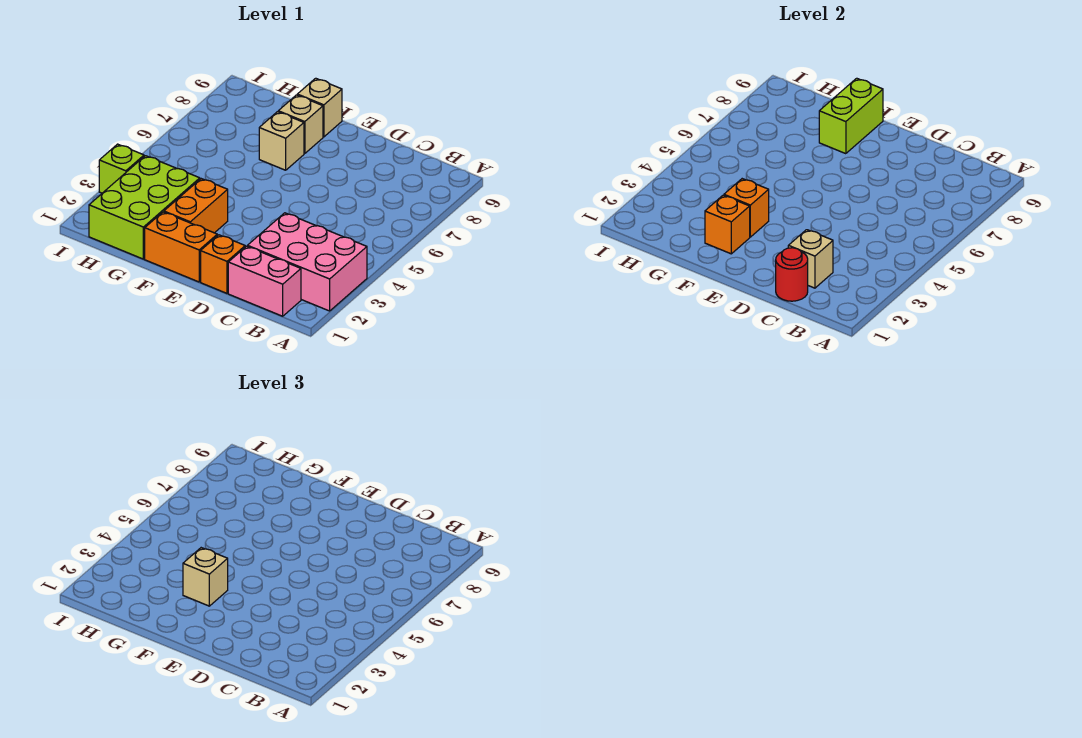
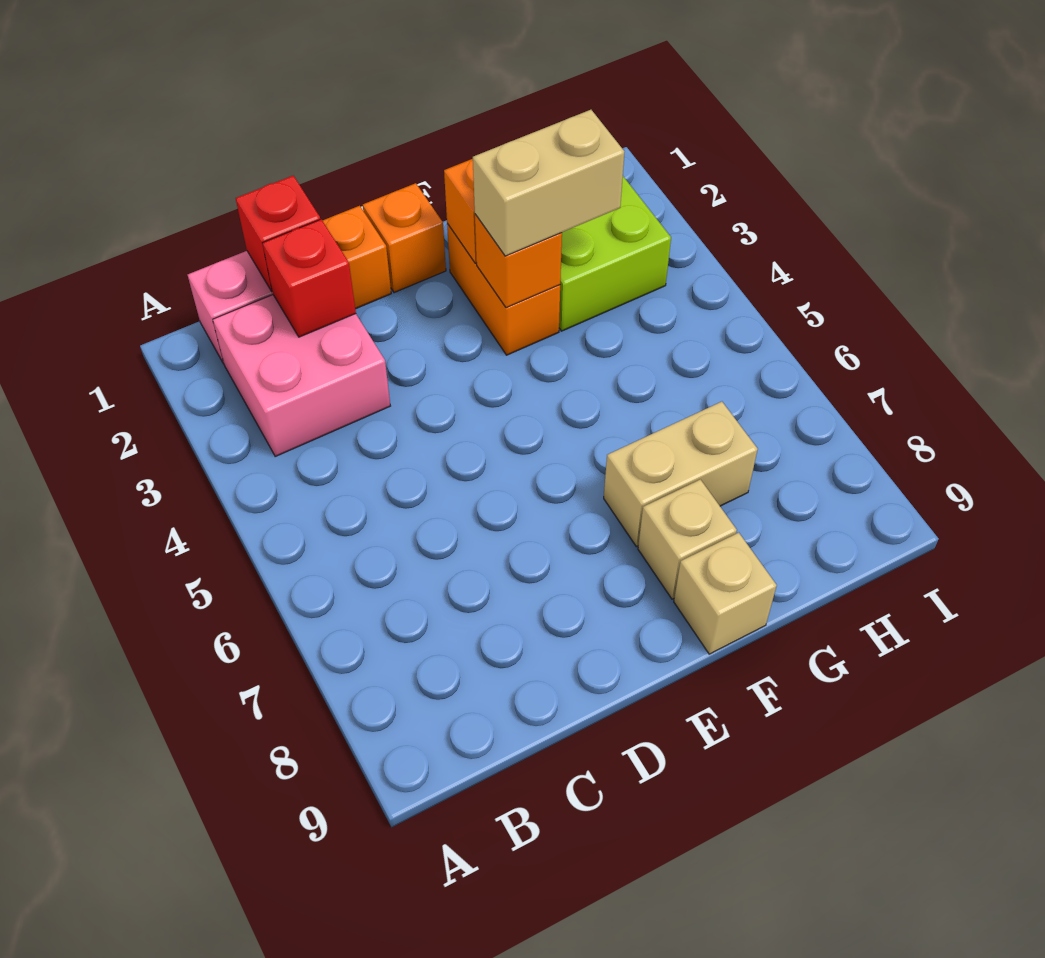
pink brick A2:C3 level 1 -> pink brick B2:C3 level 1
red round brick C1 level 2 -> red brick C1 level 2
tan brick C2 level 2 -> red brick C2 level 2
orange brick E1:F1 level 1 -> orange brick E1 level 1
tan brick F3 level 3 -> tan brick F3:G3 level 3
tan brick F7 level 1 -> tan brick F7:G7 level 1
lime brick F8:F9 level 2 -> none
lime brick I3 level 1 -> none

